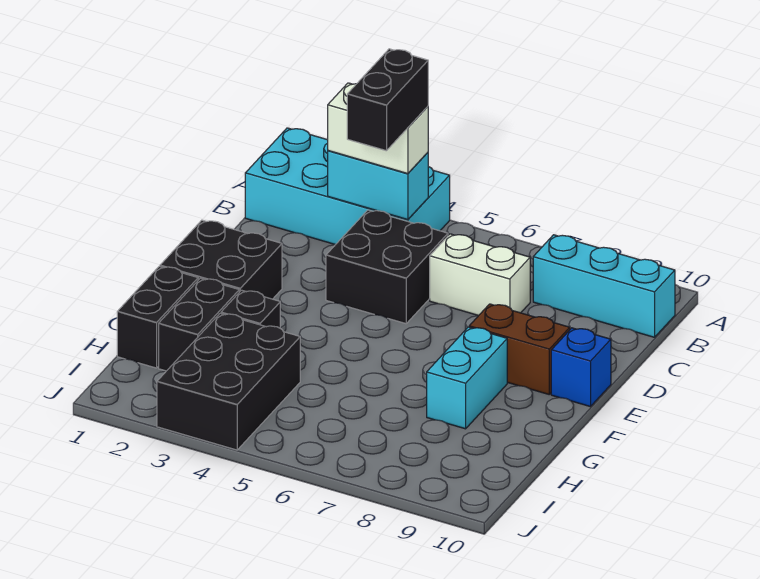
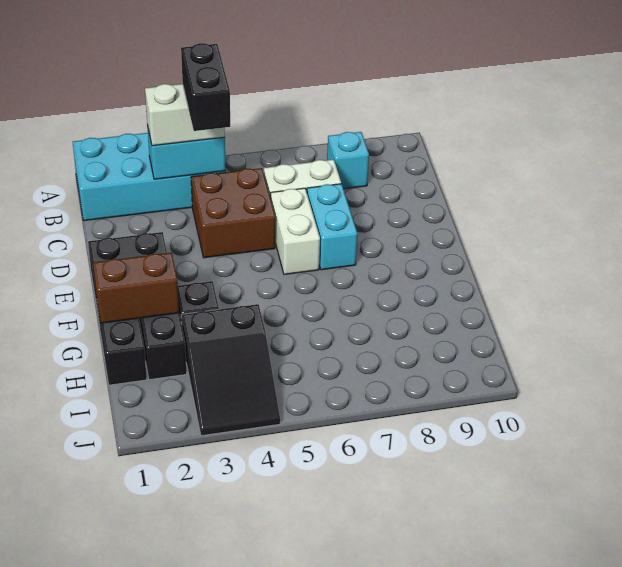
cyan brick B8:B10 level 1 -> cyan brick B8 level 1
black brick C4:D5 level 1 -> brown brick C4:D5 level 1
none -> white brick D6:E6 level 1
brown brick E8:E9 level 1 -> brown brick G1:G2 level 2
blue brick E10 level 1 -> none
cyan brick F8:G8 level 1 -> cyan brick D7:E7 level 1
black brick H3:J4 level 1 -> black slope H3:J4 level 1 top H

